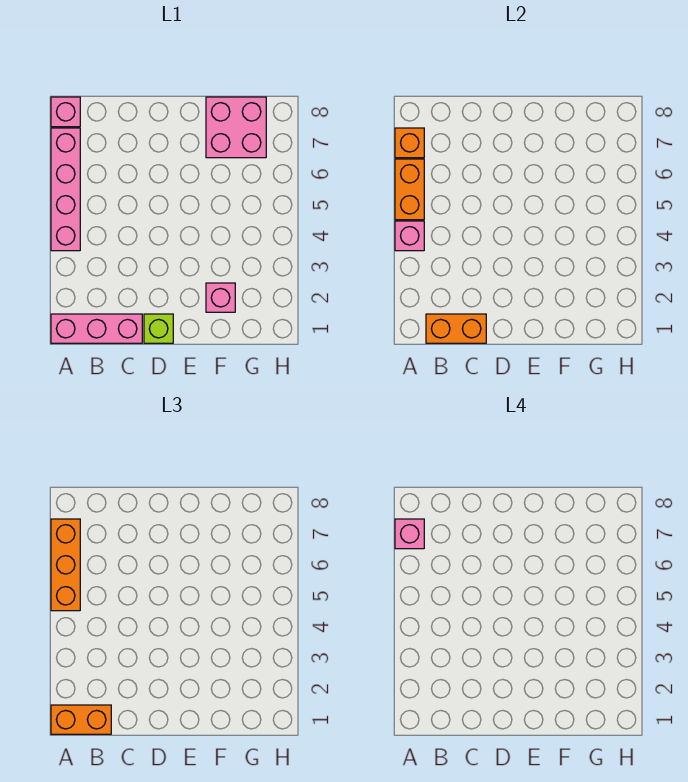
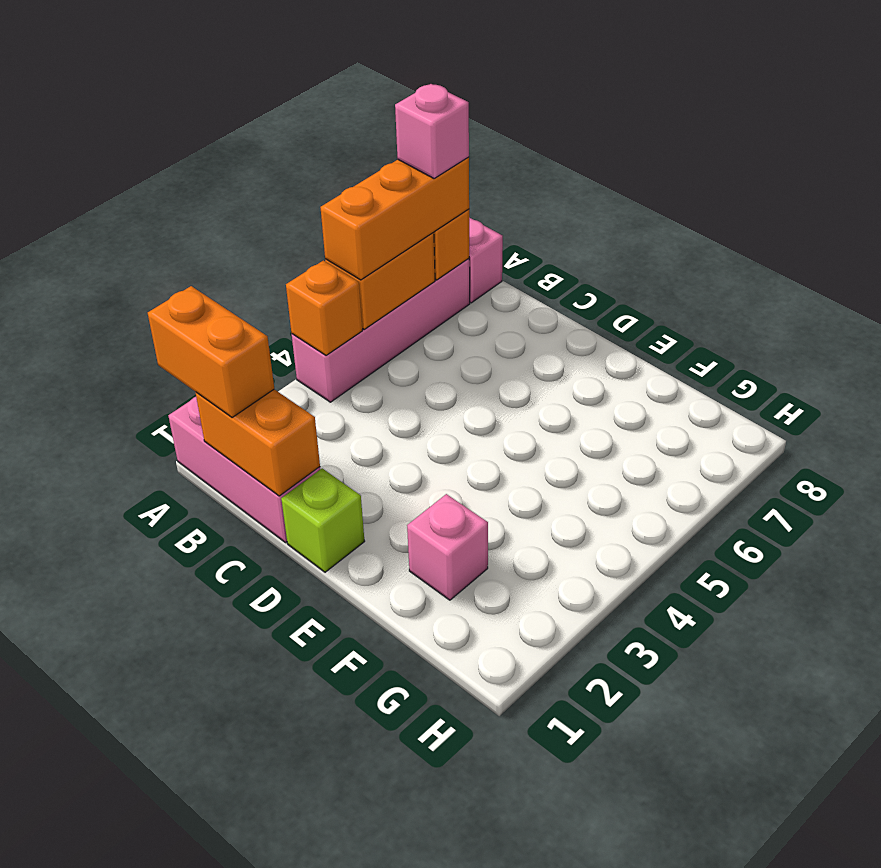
pink brick A4 level 2 -> orange brick A4 level 2
pink brick F7:G8 level 1 -> none

